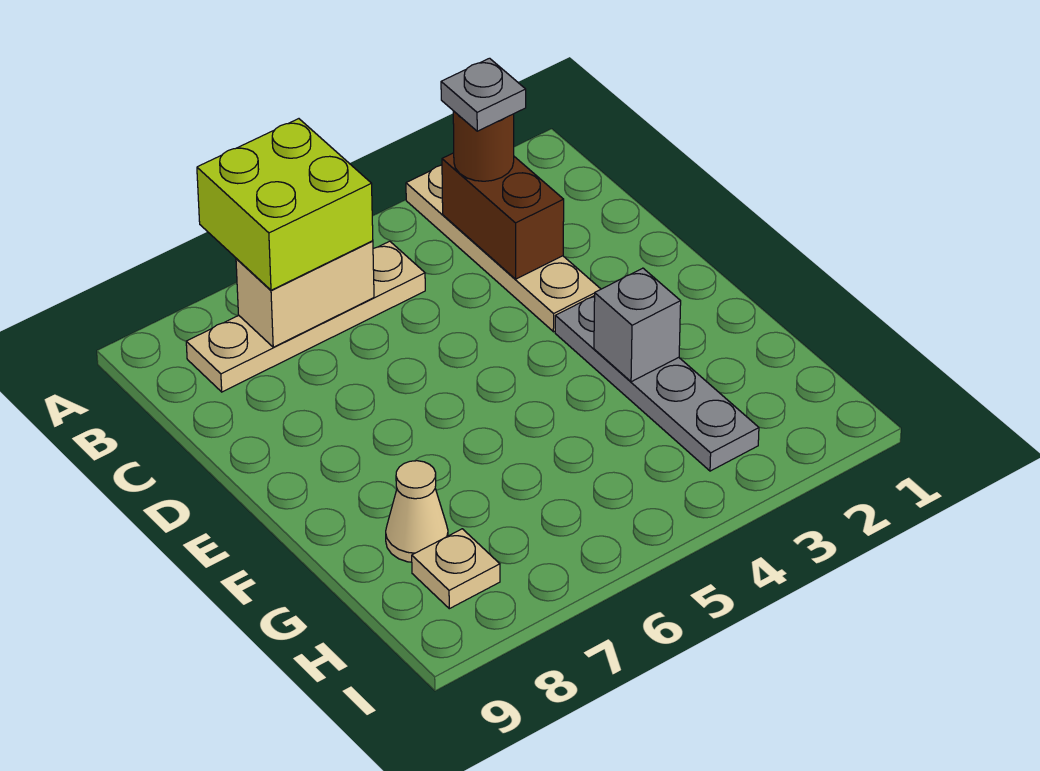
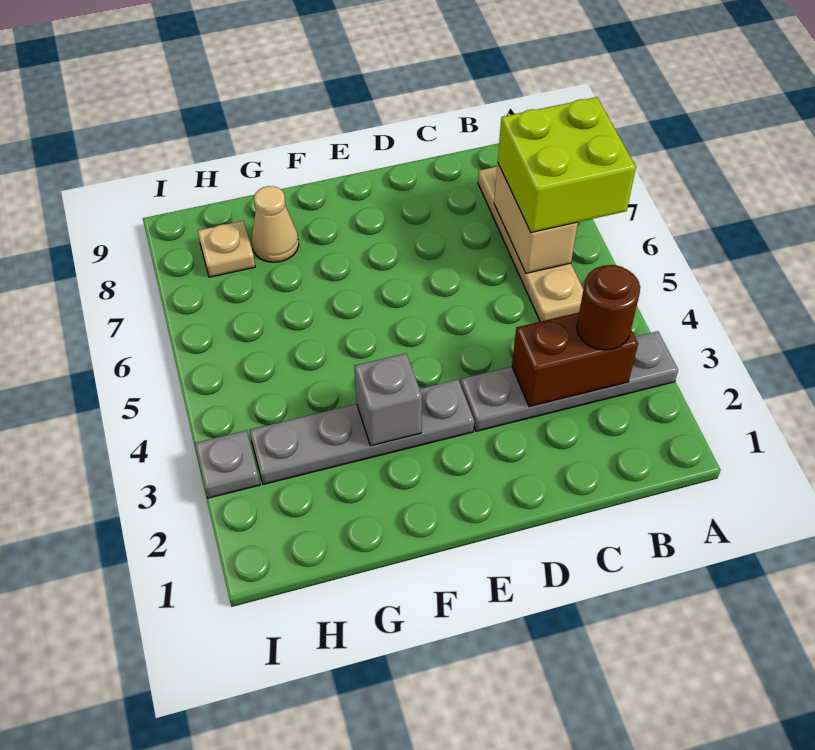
tan plate A3:D3 level 1 -> grey plate A3:D3 level 1
grey plate B3 level 4 -> grey plate I3 level 1

